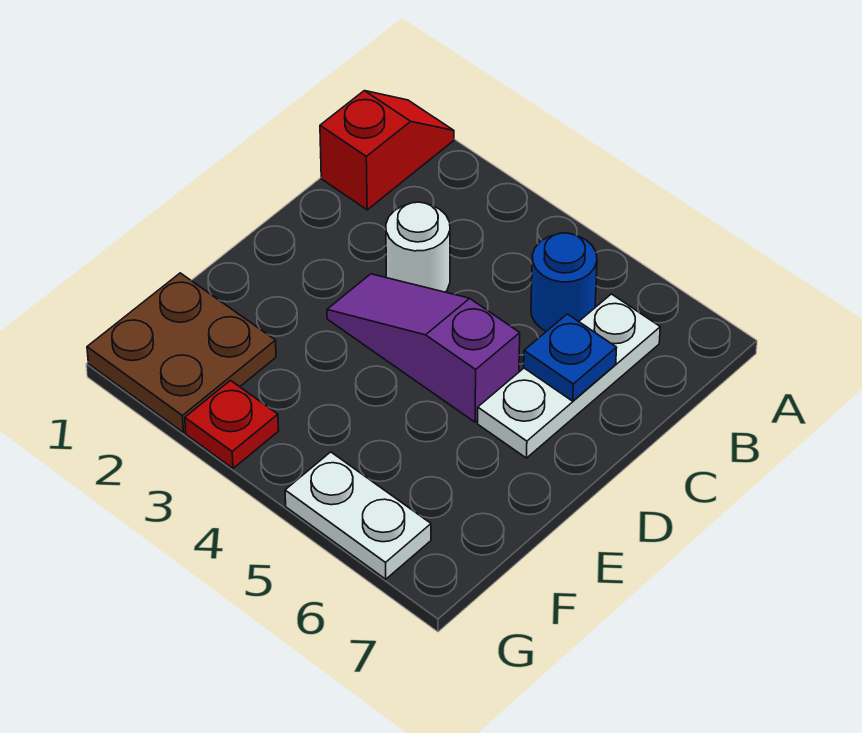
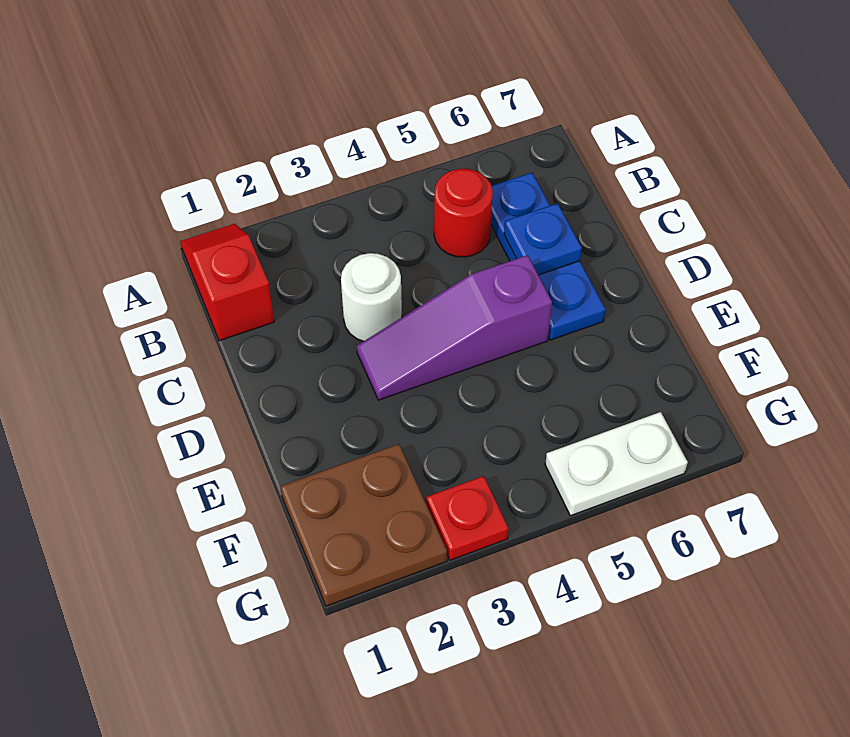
blue round brick B5 level 1 -> red round brick B5 level 1
white plate B6:D6 level 1 -> blue plate B6:D6 level 1

